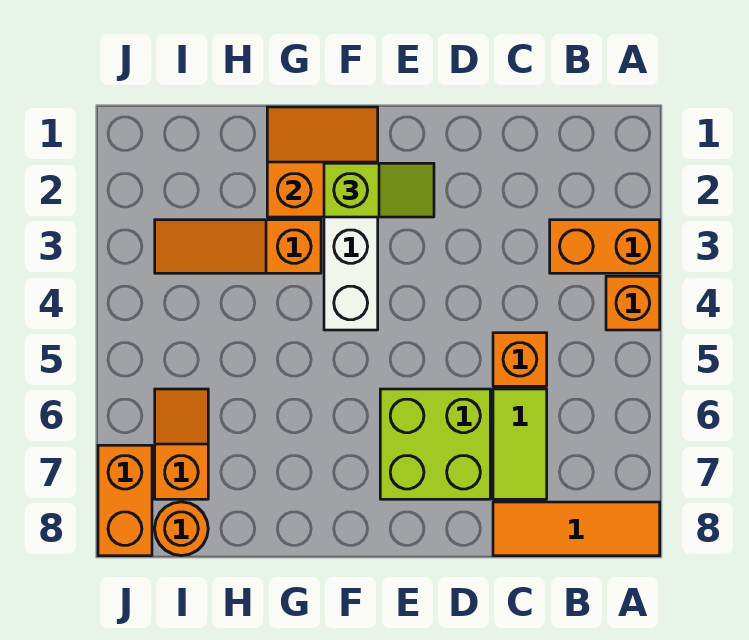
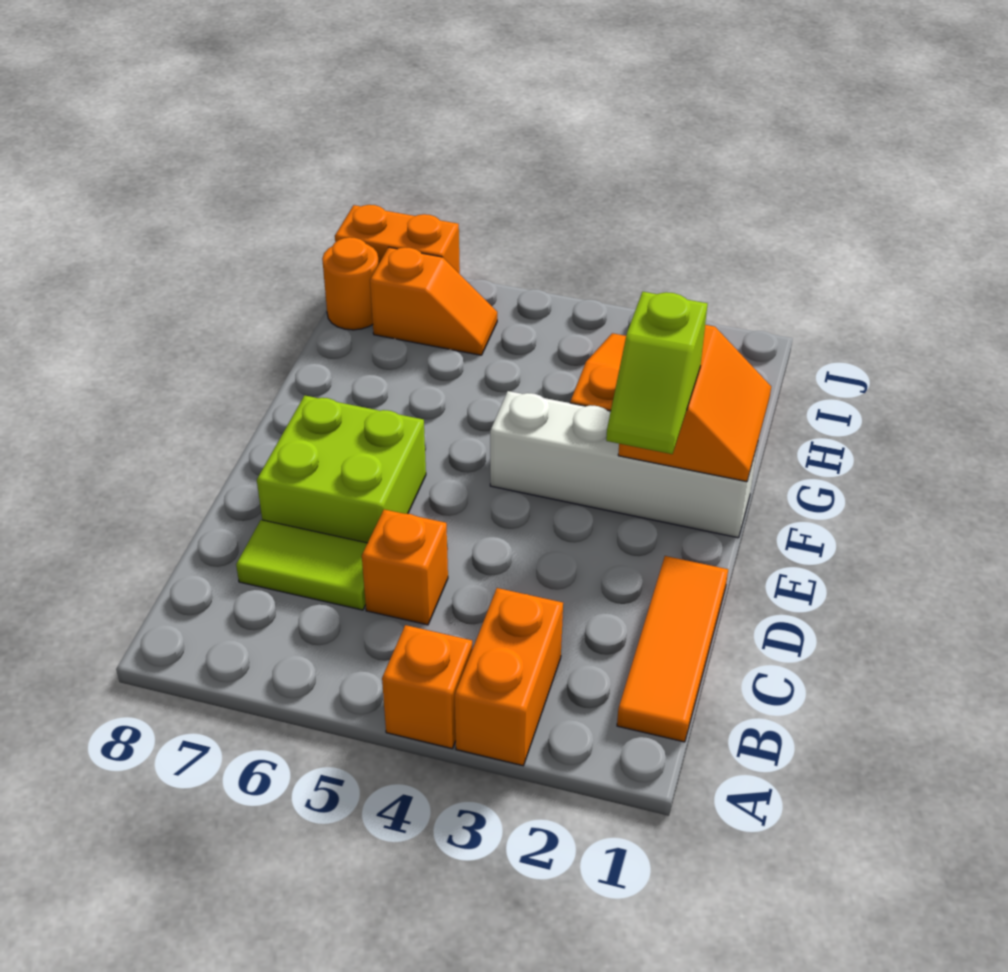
orange tile A8:C8 level 1 -> orange tile B1:D1 level 1

